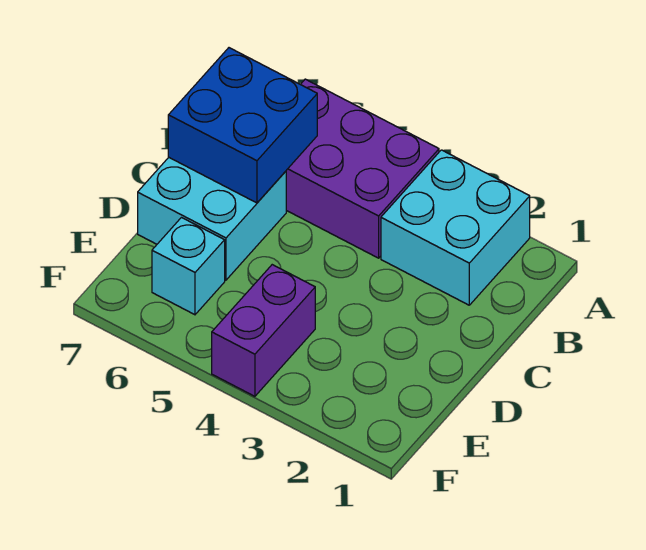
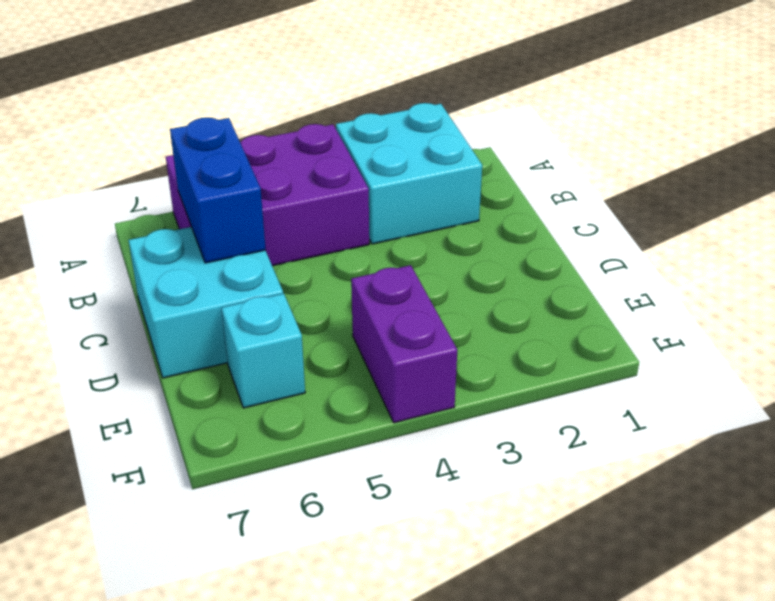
blue brick B6:C7 level 2 -> blue brick B6:C6 level 2

